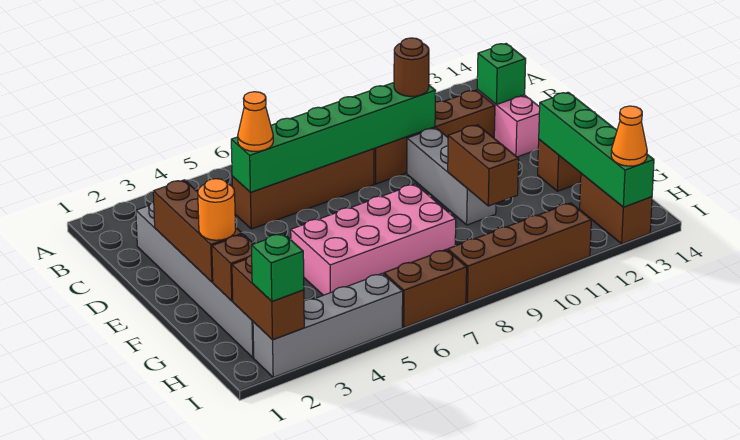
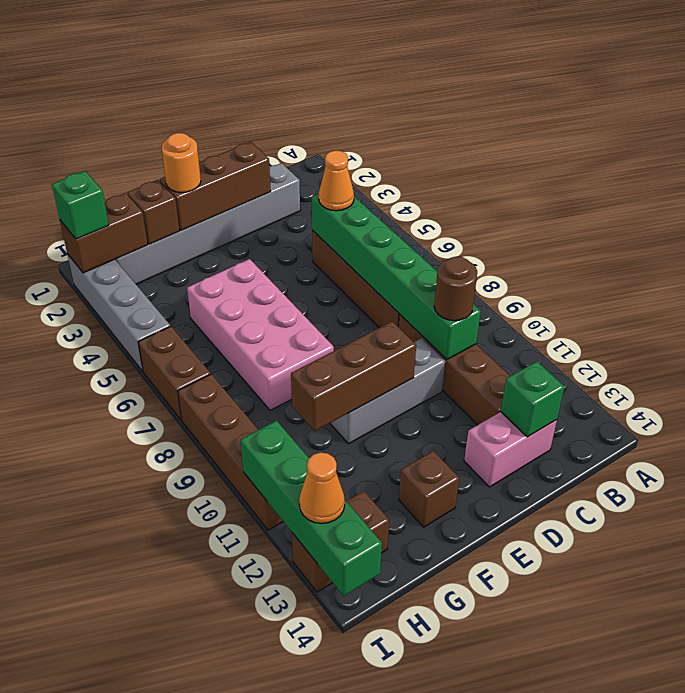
brown brick F10:G10 level 2 -> brown brick E10:G10 level 2
green brick F13:I13 level 2 -> green brick I11:I14 level 2

